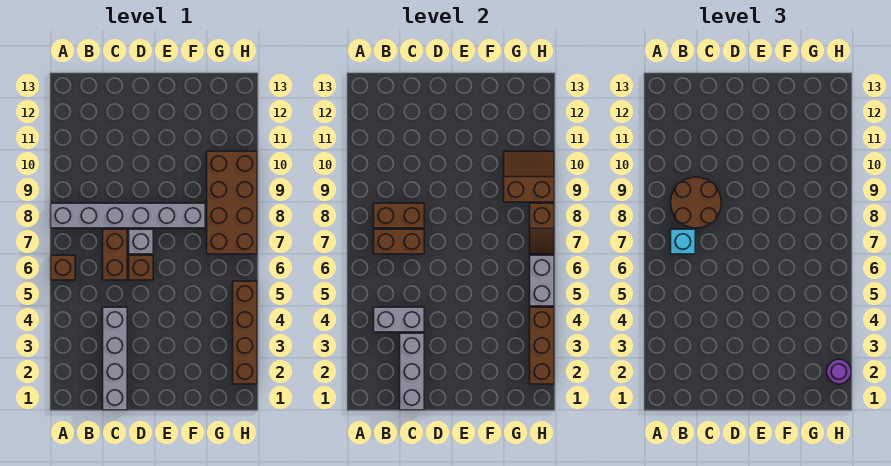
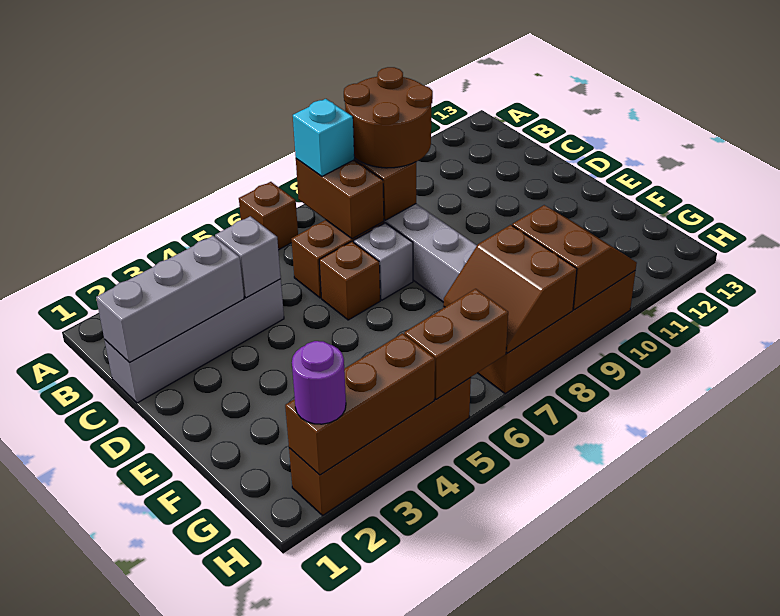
grey brick B4:C4 level 2 -> grey brick C4 level 2
grey brick H5:H6 level 2 -> brown brick H5:H6 level 2
brown slope H7:H8 level 2 top 8 -> brown slope G7:H8 level 2 top 8

